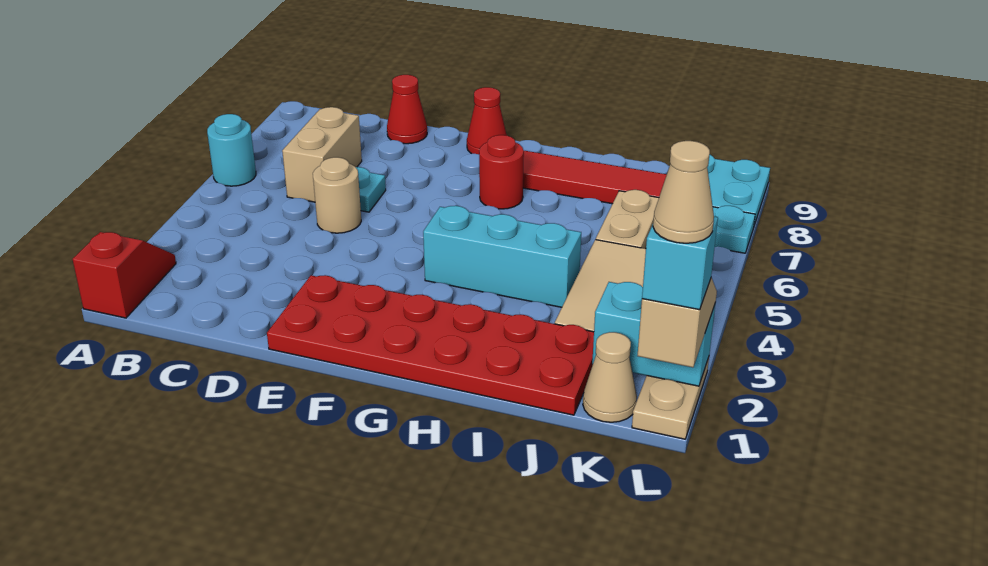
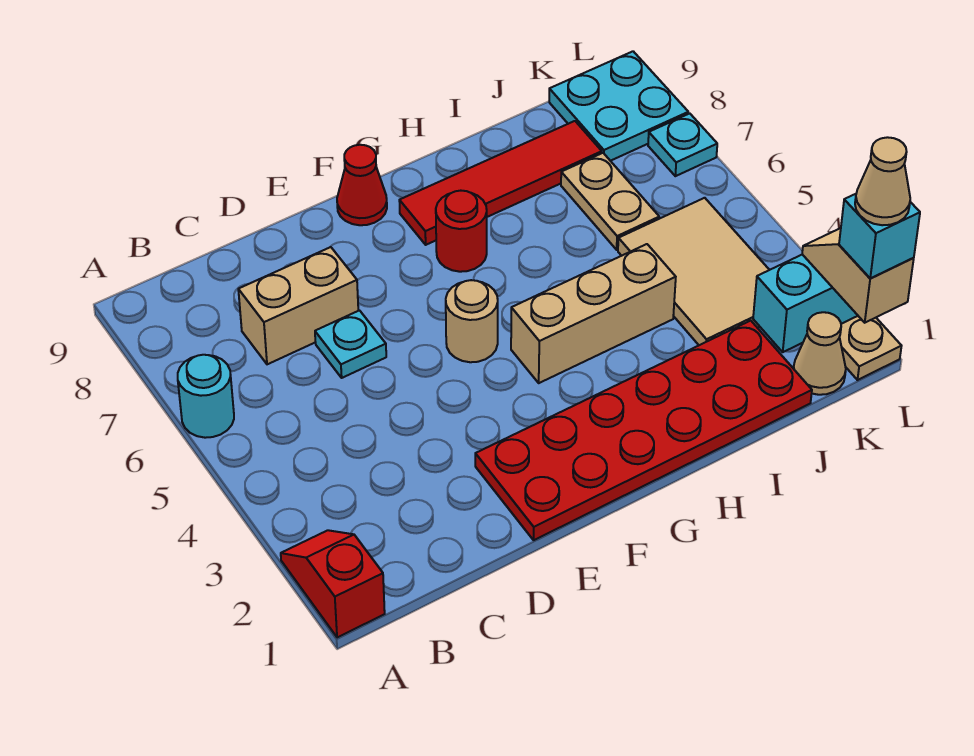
tan brick C6:C7 level 1 -> tan brick C7:D7 level 1
tan round brick D5 level 1 -> tan round brick F5 level 1
red cone D9 level 1 -> none
cyan brick G4:I4 level 1 -> tan brick G4:I4 level 1

